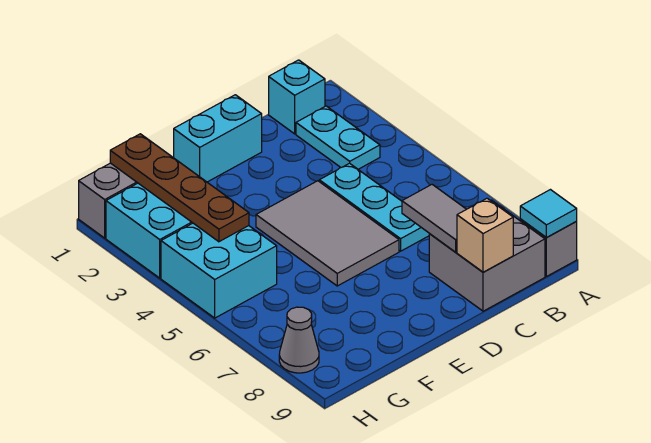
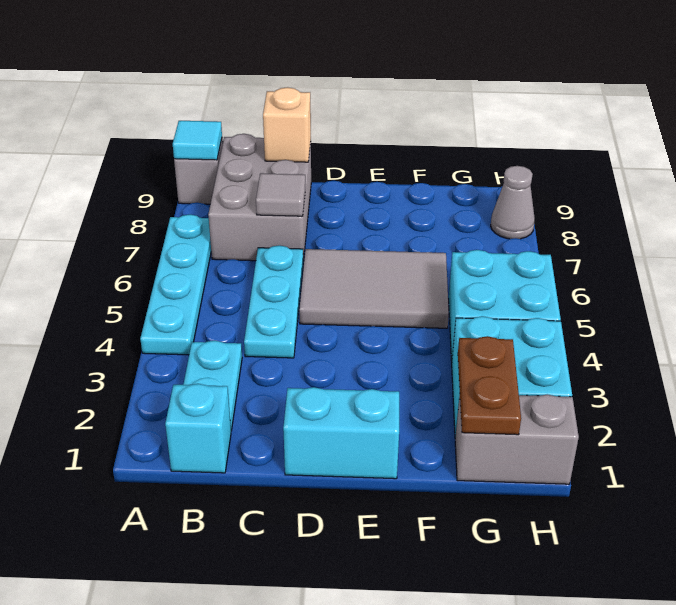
none -> cyan plate A4:A7 level 1
grey brick B8:C9 level 1 -> grey brick B7:C9 level 1
grey tile C7:C8 level 2 -> grey tile C7 level 2
grey tile D4:E6 level 1 -> grey tile D5:F6 level 1
brown plate G1:G4 level 2 -> brown plate G1:G2 level 2

